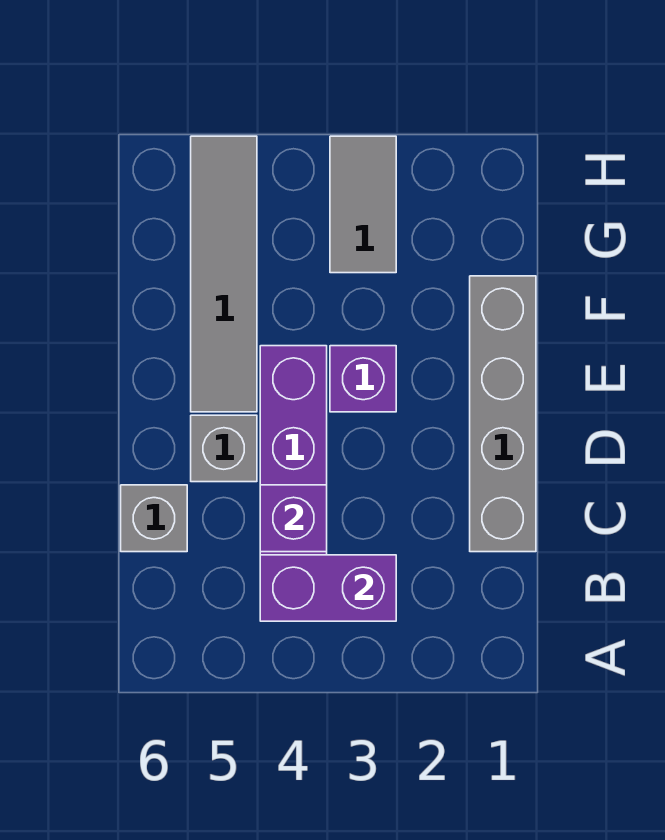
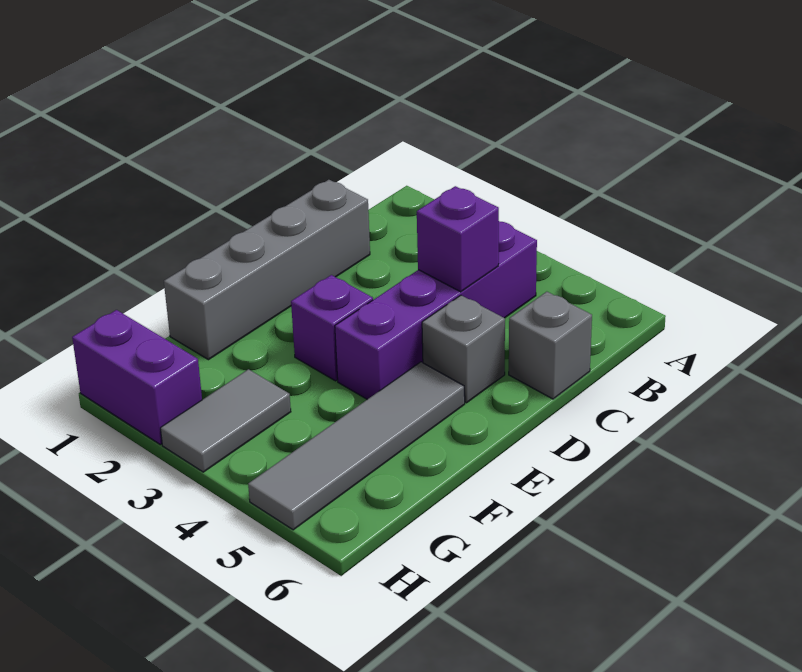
purple brick B3:B4 level 2 -> purple brick H1:H2 level 1

